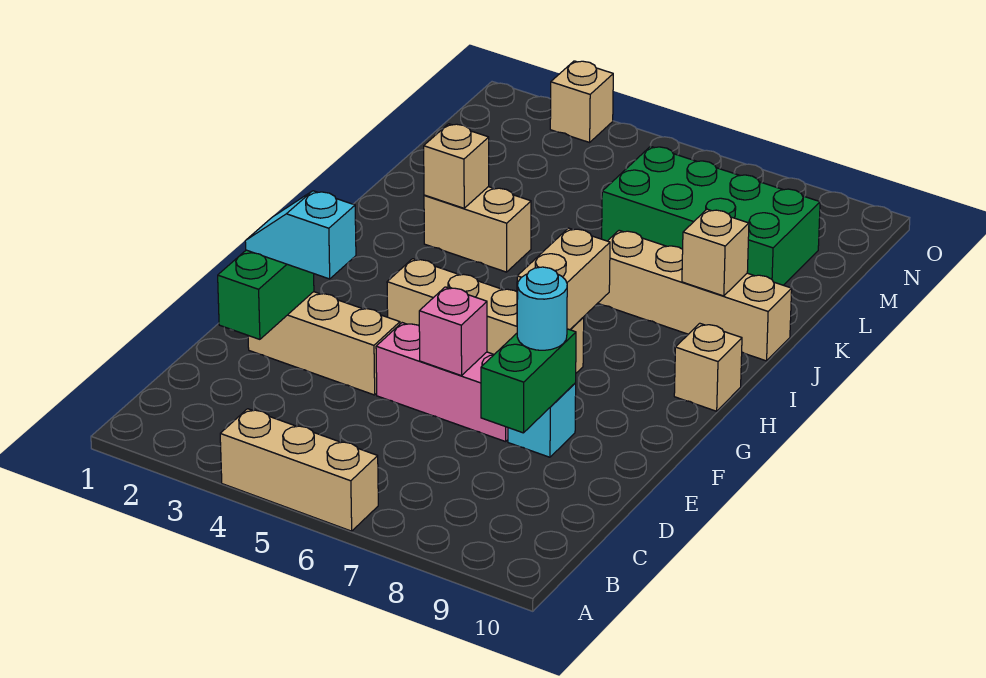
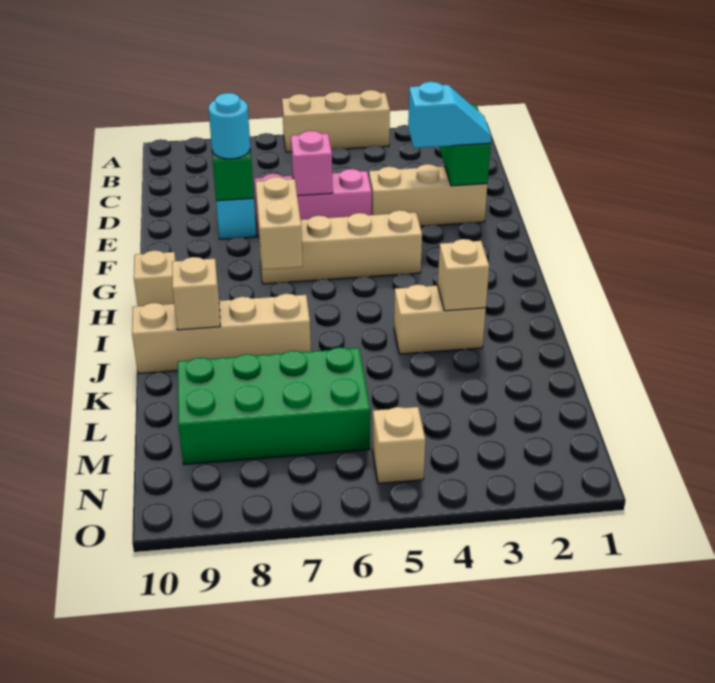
tan brick O3 level 1 -> tan brick N5 level 1

